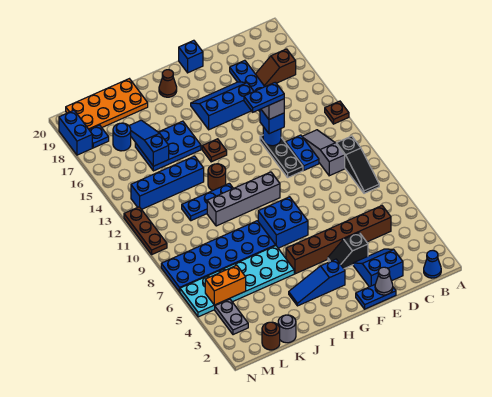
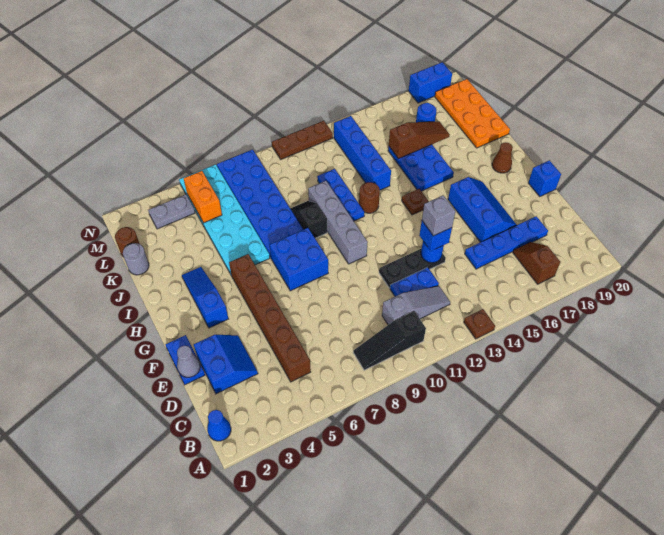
black slope E4:F4 level 1 top E -> black slope I9:J9 level 1 top I
blue plate E13:F13 level 5 -> none
blue slope K15:K17 level 2 top 15 -> brown slope K15:K17 level 2 top 15
blue plate M18 level 1 -> none

